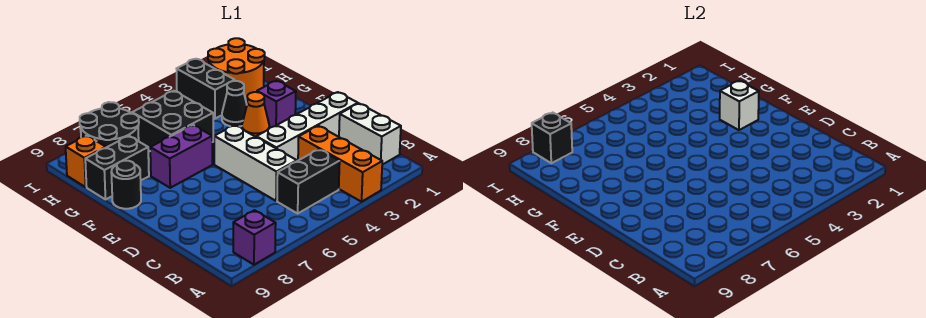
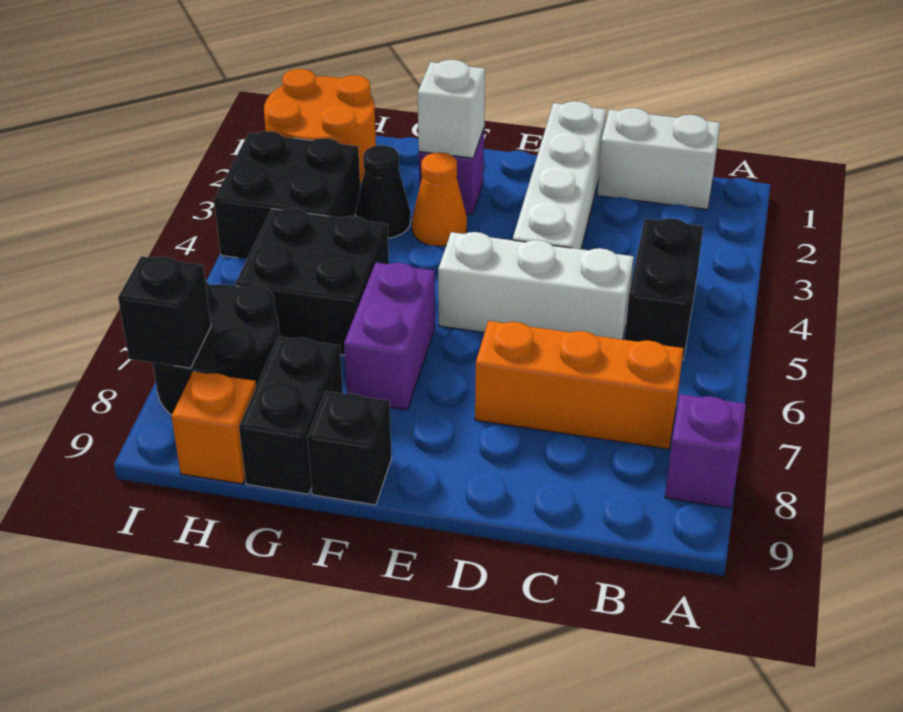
orange brick A3:C3 level 1 -> orange brick B7:D7 level 1
black round brick F9 level 1 -> black brick F9 level 1
black brick H3:I3 level 1 -> black brick H3:I4 level 1

